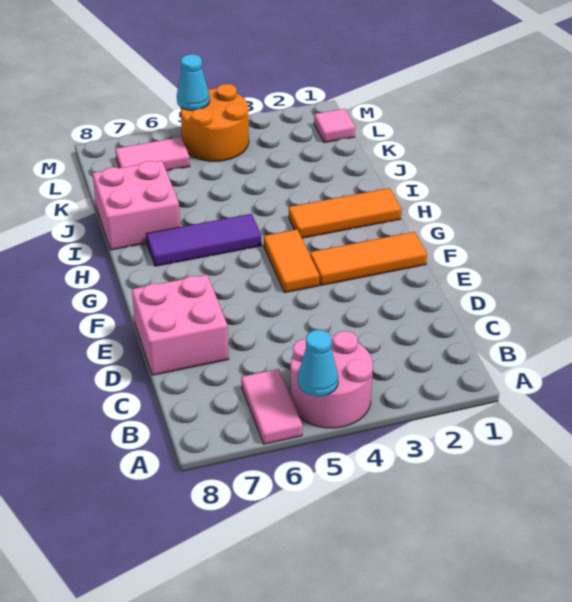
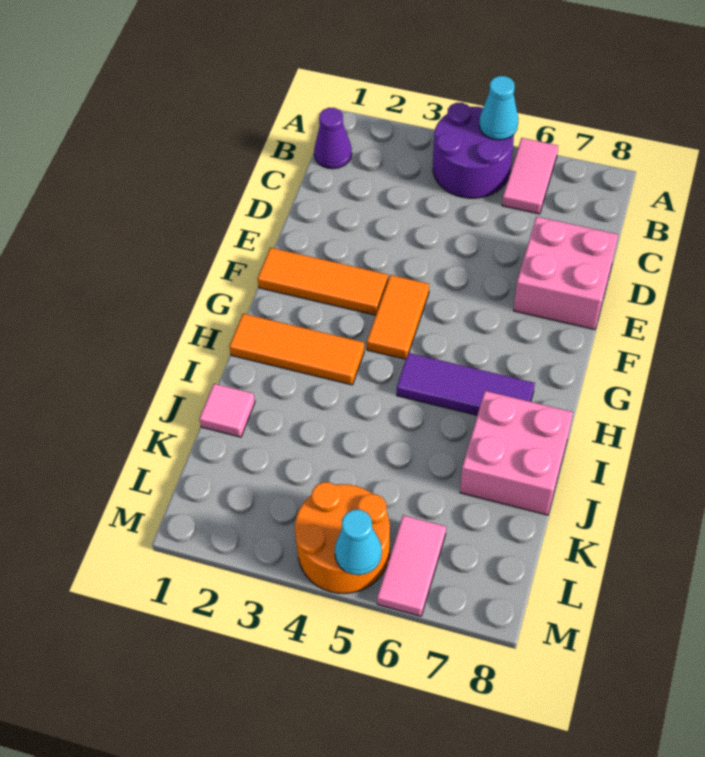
pink round brick A4:B5 level 1 -> purple round brick A4:B5 level 1
none -> purple cone B1 level 1
pink tile L1 level 1 -> pink tile J1 level 1
pink tile L6:L7 level 1 -> pink tile L6:M6 level 1

